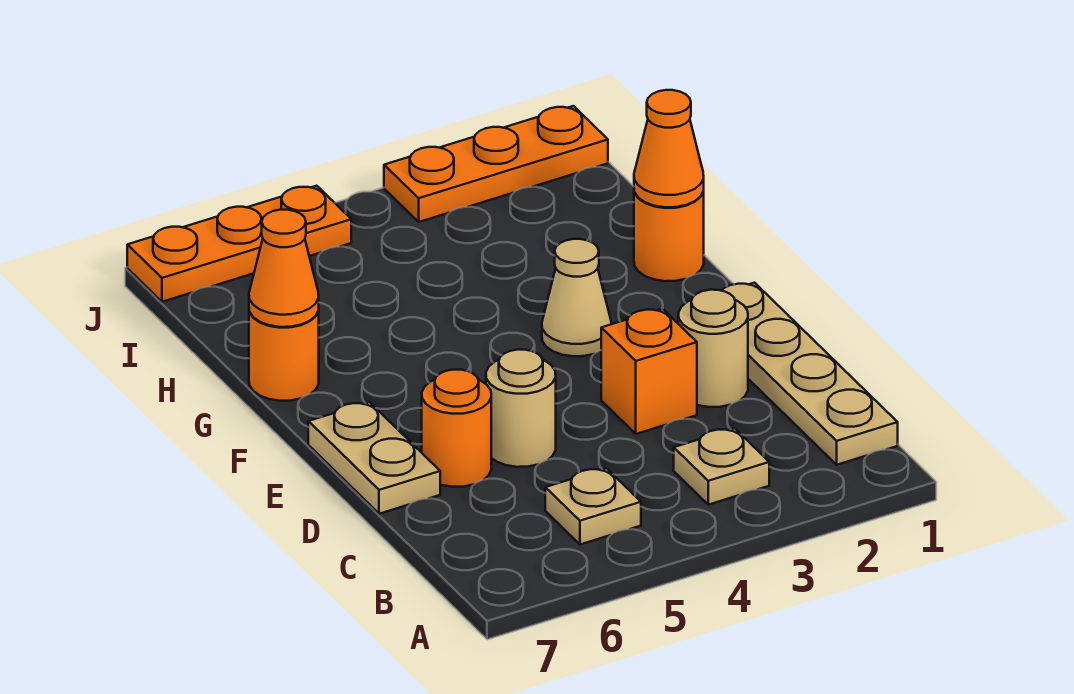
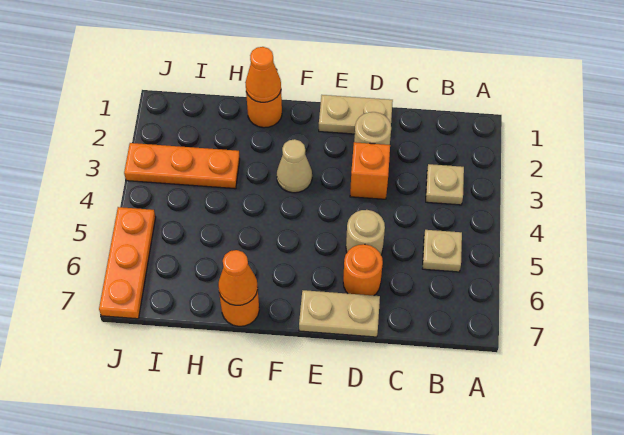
tan plate B1:E1 level 1 -> tan plate D1:E1 level 1
orange plate J1:J3 level 1 -> orange plate H3:J3 level 1

